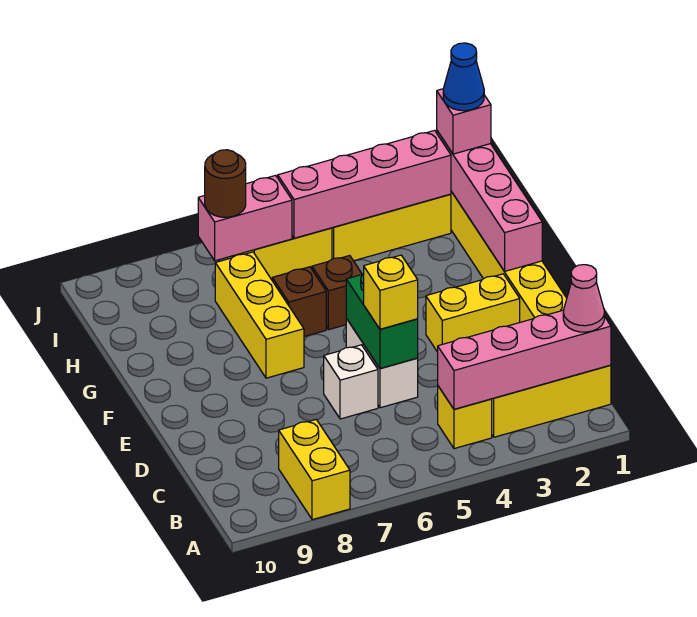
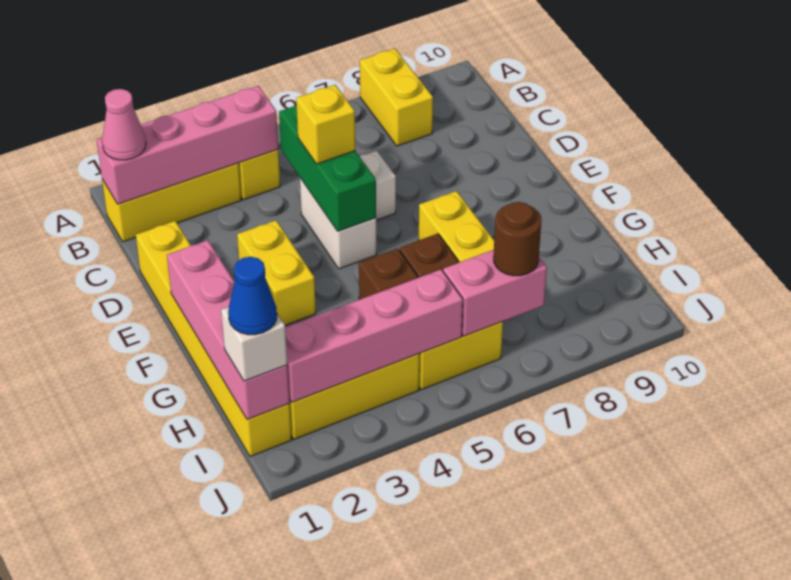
green brick D5:E5 level 2 -> green brick C5:E5 level 2
yellow brick E2:E3 level 1 -> yellow brick E3:F3 level 1
pink brick I1 level 3 -> white brick I1 level 3

